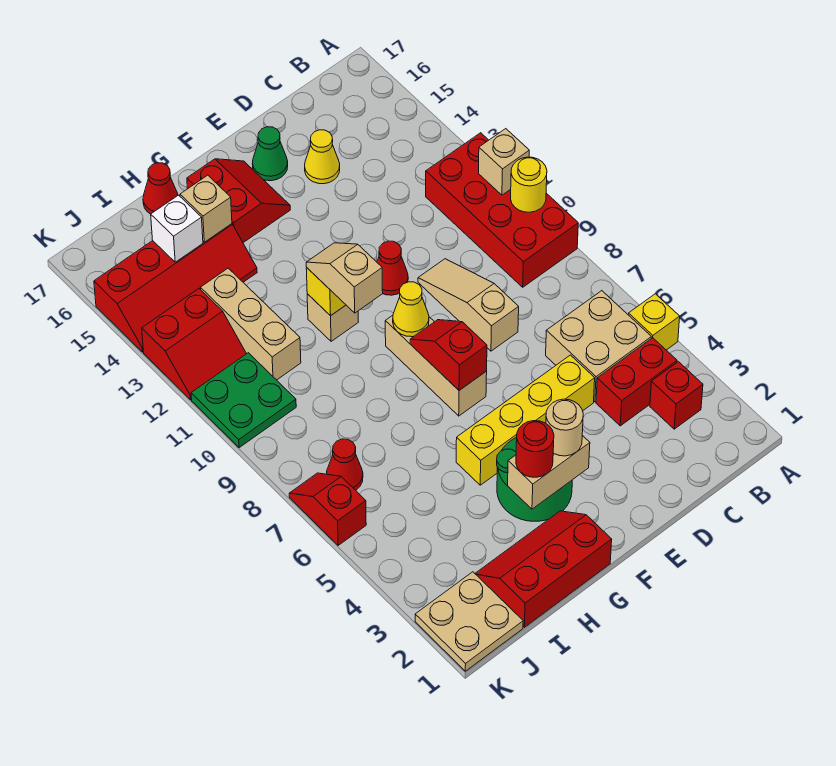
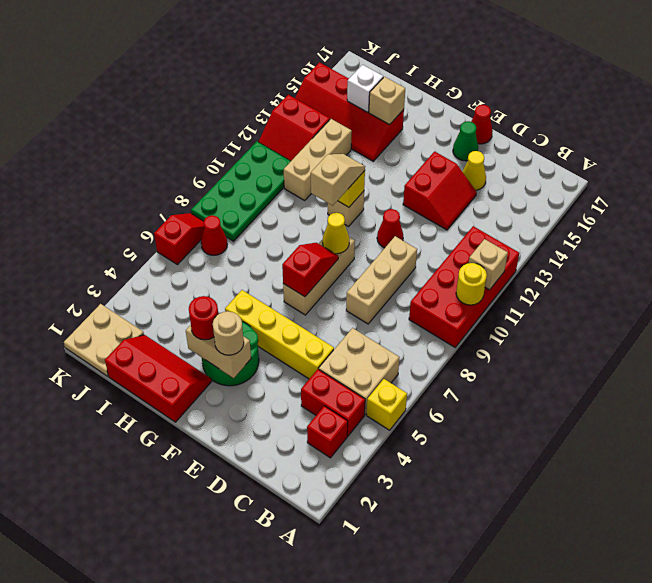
tan slope D8:D10 level 1 top 8 -> tan brick D8:D10 level 1
red slope F15:G16 level 1 top G -> red slope D13:E14 level 1 top E
red cone H17 level 1 -> red cone E17 level 1
green plate J10:K11 level 1 -> green plate J8:K11 level 1

